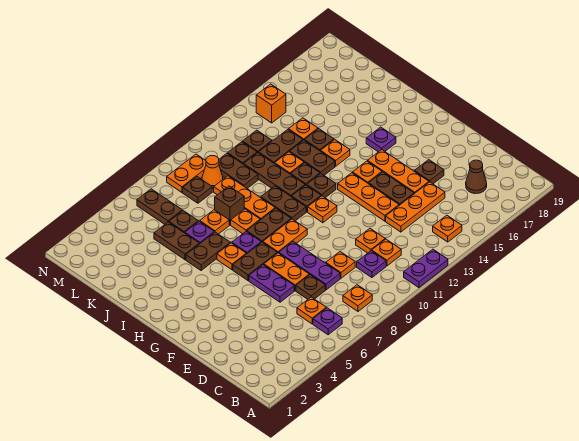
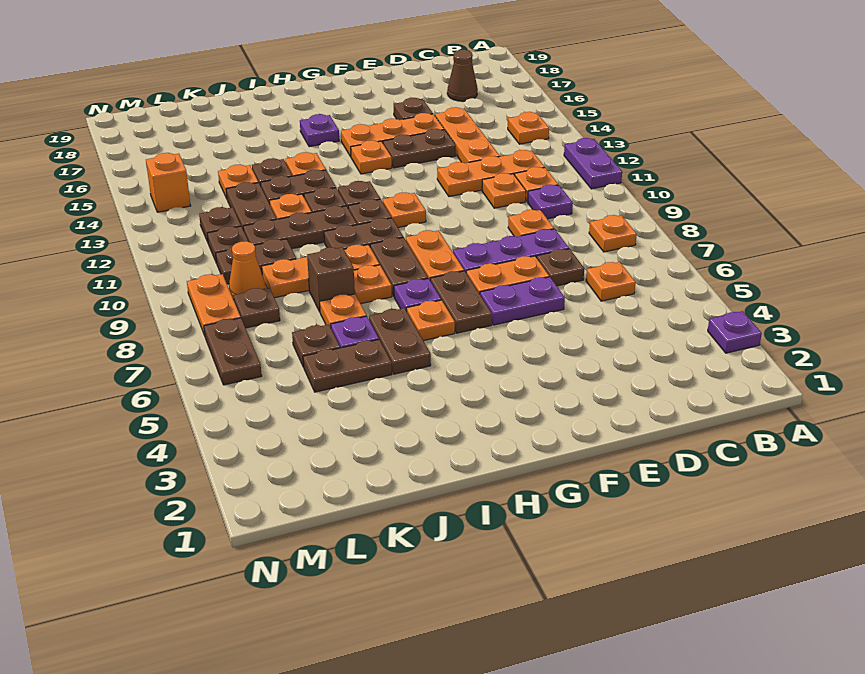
purple plate B6 level 1 -> purple plate A3 level 1
orange plate E13:G13 level 1 -> orange plate C12:E12 level 1
brown plate L6:M6 level 1 -> brown plate M6:M7 level 1

